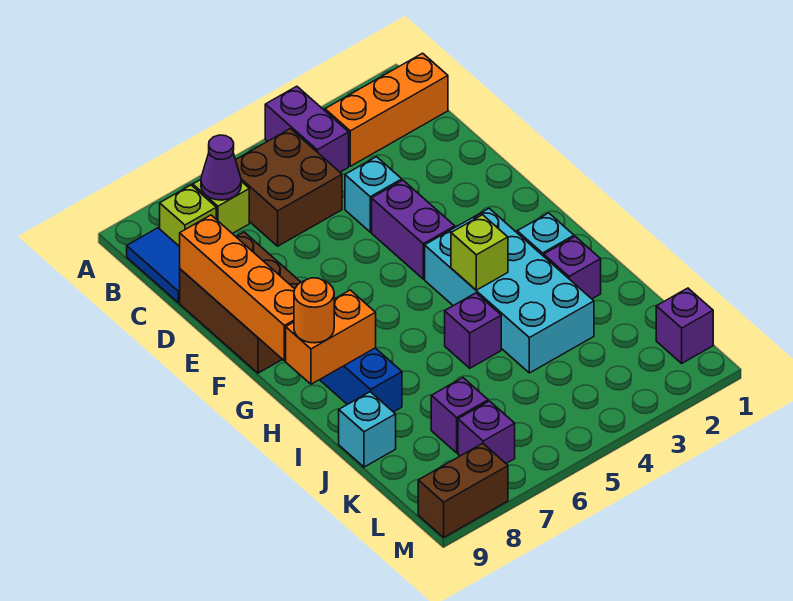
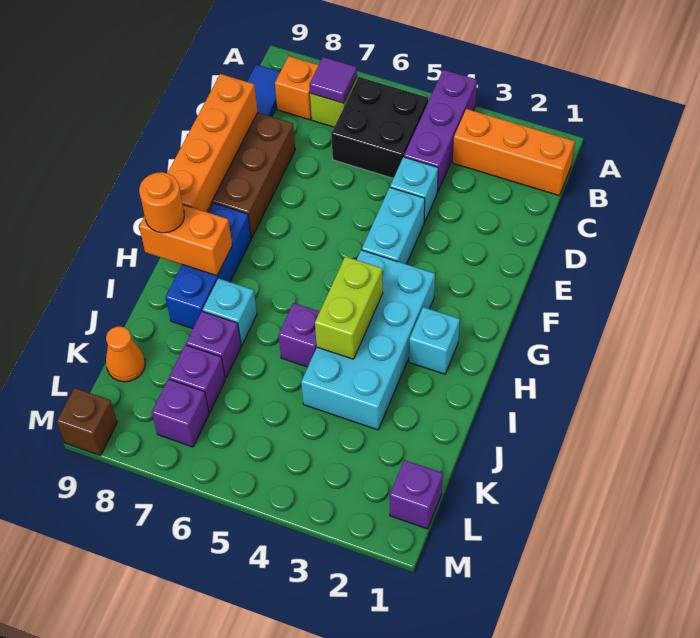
purple brick A4:B4 level 1 -> purple brick A4:C4 level 1
brown brick B5:C6 level 1 -> black brick B5:C6 level 1
purple cone B7 level 2 -> purple tile B7 level 2
lime brick B8 level 1 -> orange brick B8 level 1
purple brick E4:F4 level 1 -> cyan brick E4:F4 level 1
lime brick H4 level 2 -> lime brick H4:I4 level 2
purple brick I2 level 1 -> purple brick J7 level 1
cyan brick J9 level 1 -> cyan brick I7 level 1
none -> orange cone K9 level 1
brown brick M8:M9 level 1 -> brown brick M9 level 1

